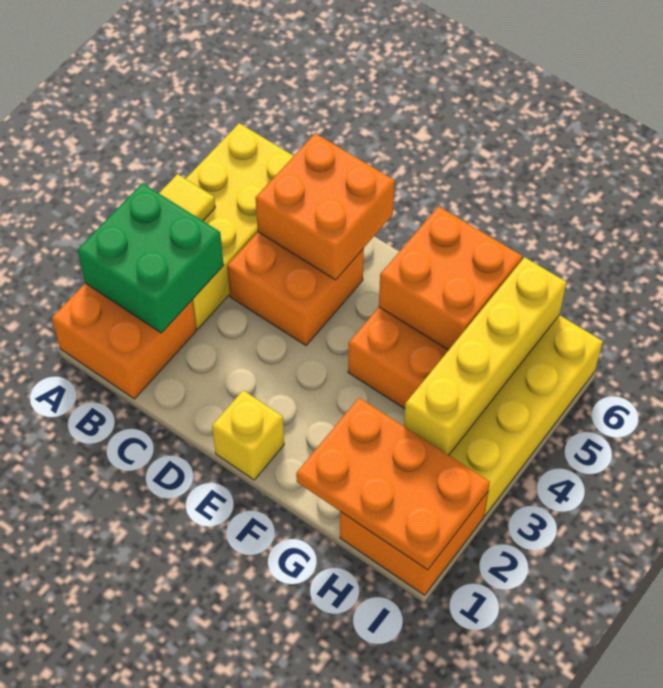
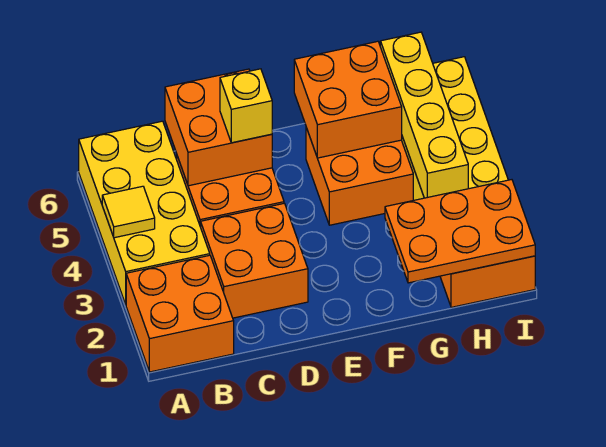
green brick A2:B3 level 2 -> none
none -> orange brick C2:D3 level 1
yellow brick E1 level 1 -> yellow brick D5 level 3

